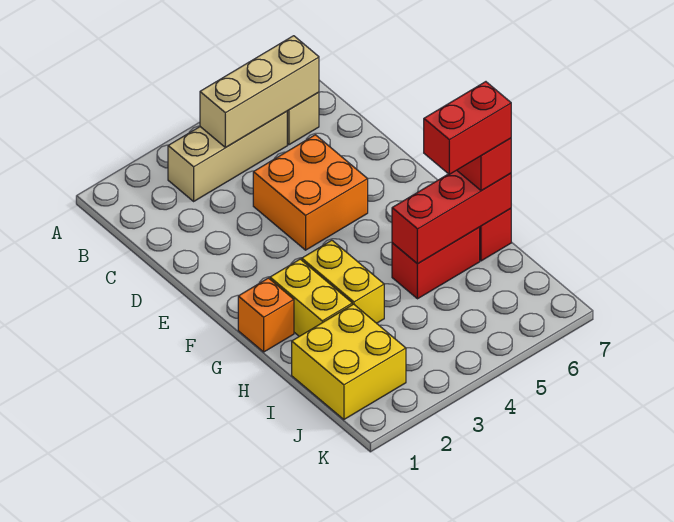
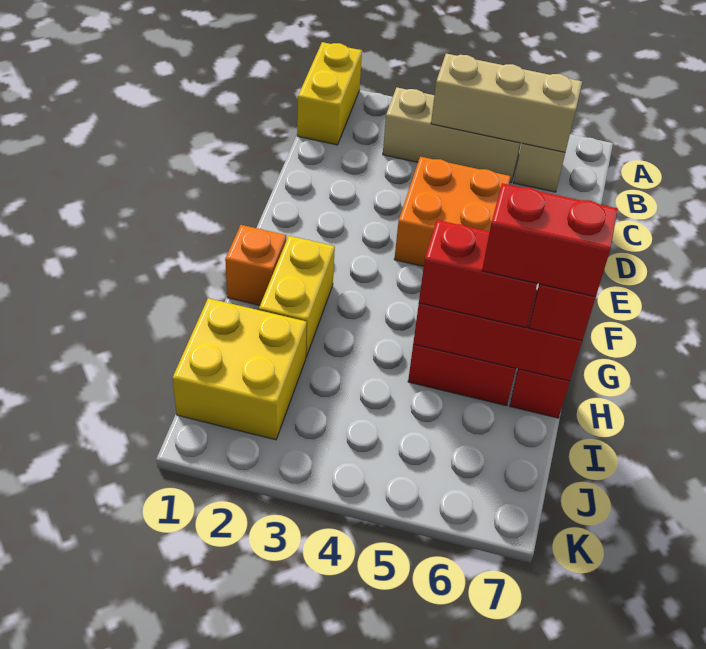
yellow brick G3:H3 level 1 -> yellow brick A1:B1 level 1
none -> red brick H5:H6 level 3

